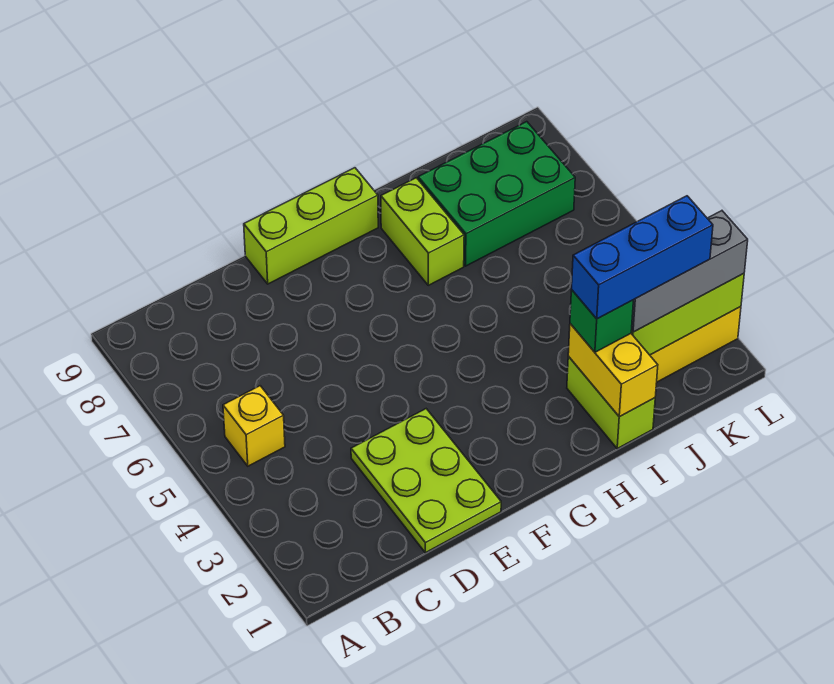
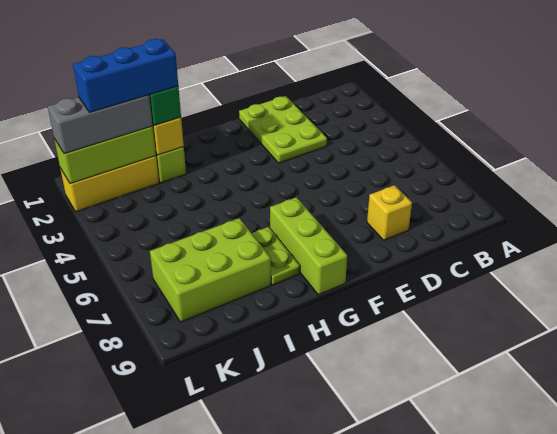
yellow brick B5 level 1 -> yellow brick D8 level 1
lime brick E9:G9 level 1 -> lime brick G7:G9 level 1
lime brick H7:H8 level 1 -> lime plate H7:H8 level 1
green brick I7:K8 level 1 -> lime brick I7:K8 level 1

